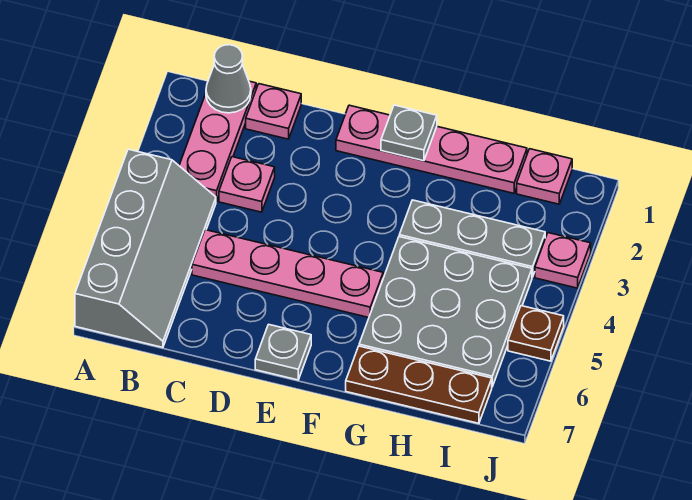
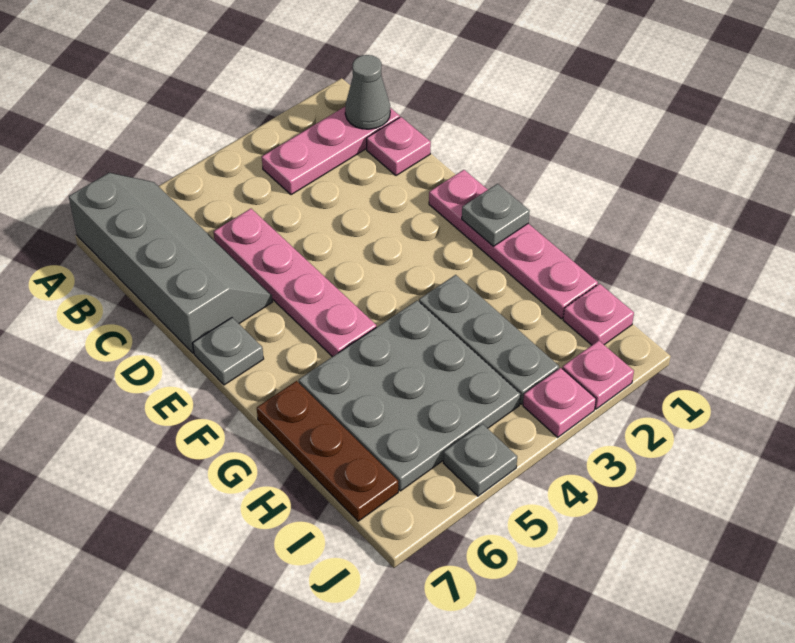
grey slope A4:B7 level 1 top A -> grey slope A6:D7 level 1 top 7
pink plate C3 level 1 -> pink plate J2 level 1
brown plate J5 level 1 -> grey plate J5 level 1

